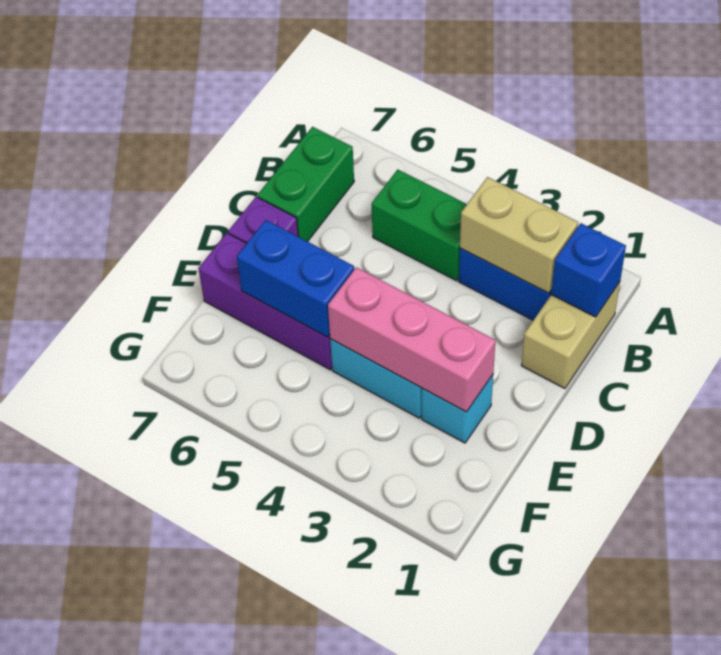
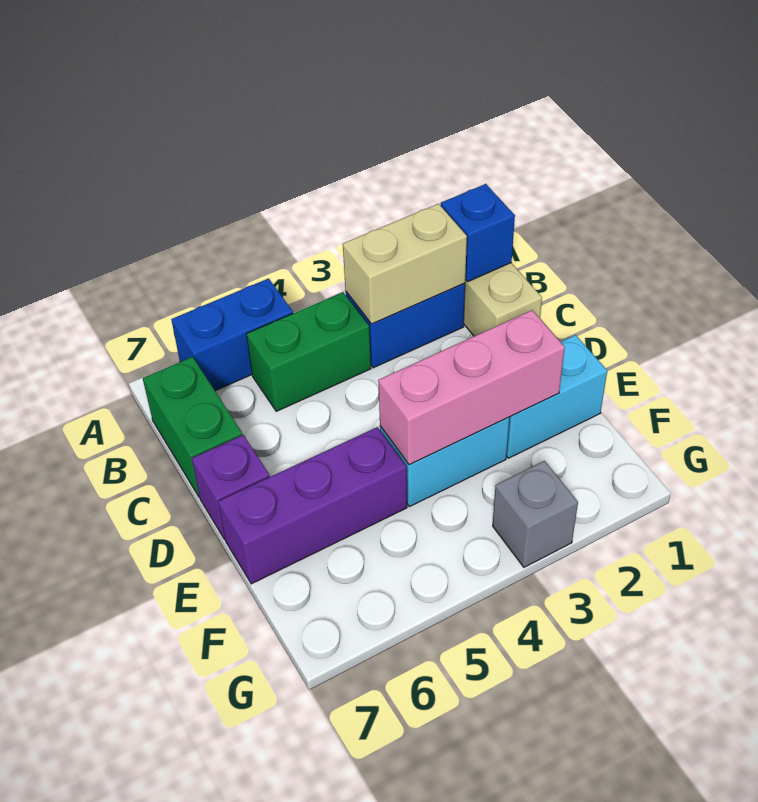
cyan brick E2 level 1 -> cyan brick E1:E2 level 1
blue brick E5:E6 level 2 -> blue brick A5:A6 level 1
none -> grey brick G3 level 1

